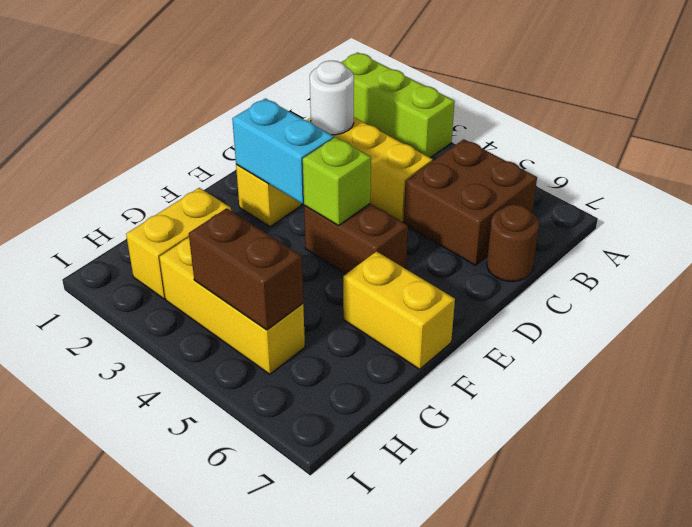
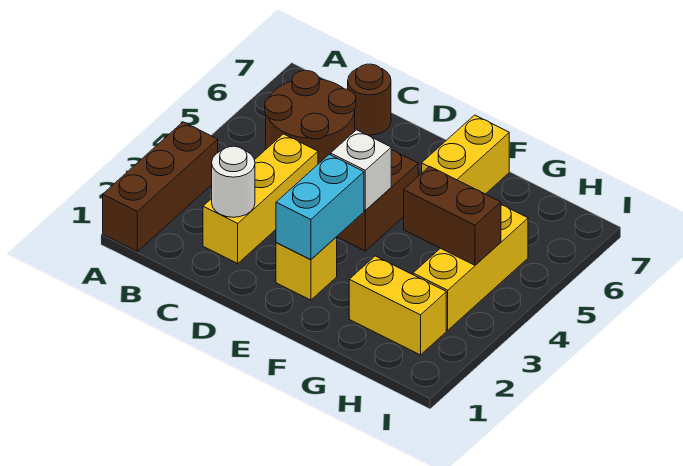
lime brick A1:A3 level 1 -> brown brick A1:A3 level 1
brown brick B5:C6 level 1 -> brown round brick B5:C6 level 1
lime brick E4 level 2 -> white brick E4 level 2
brown brick H4:H5 level 2 -> brown brick G4:H4 level 2

